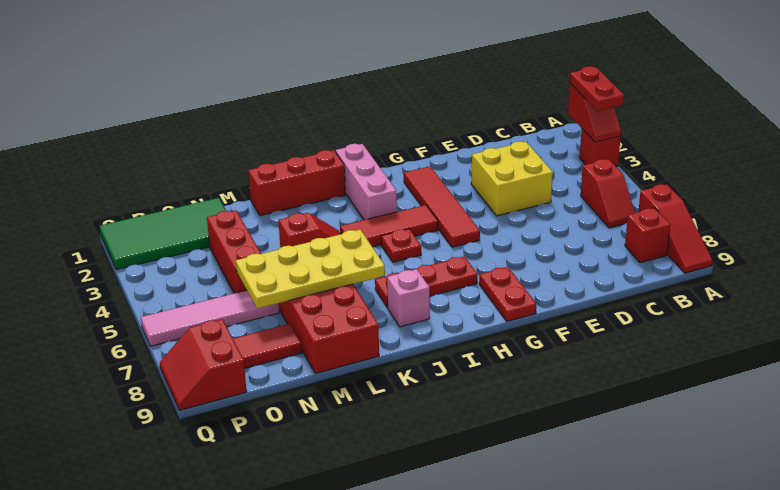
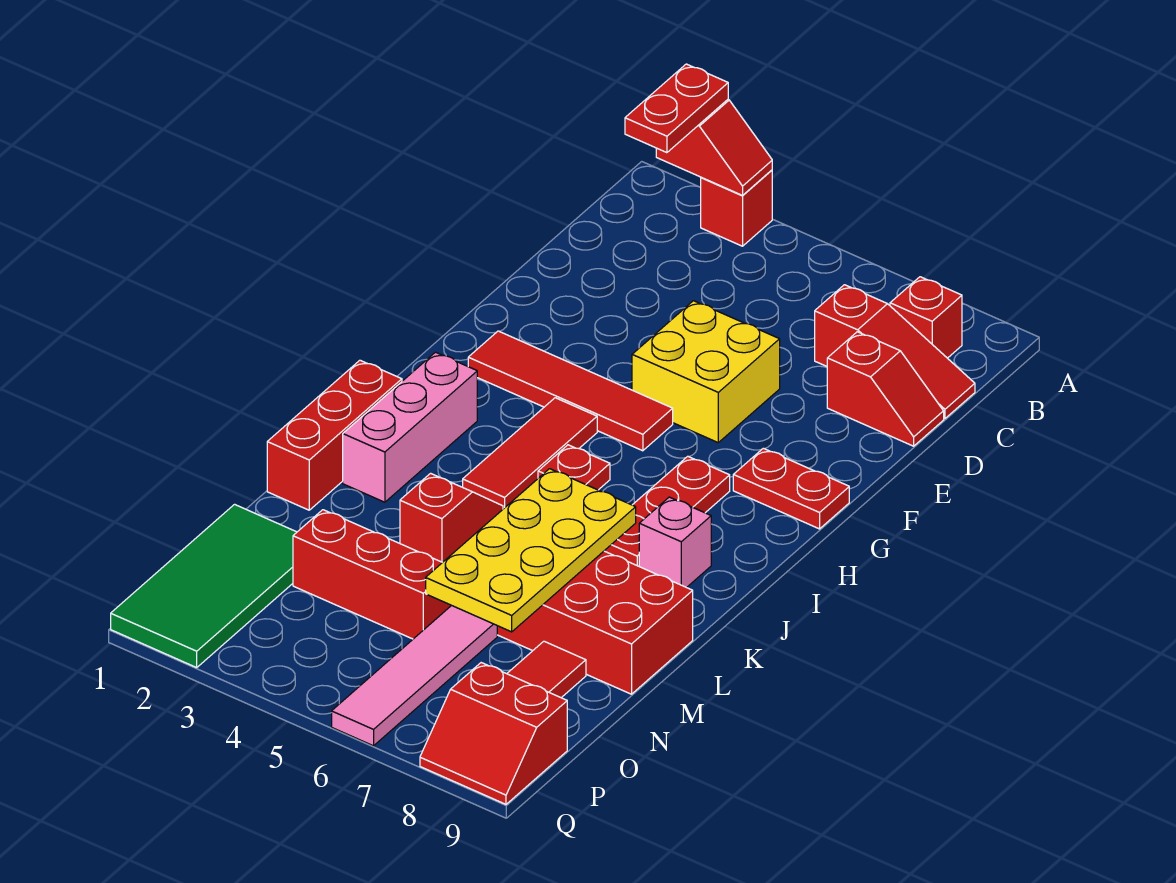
red plate A2:A3 level 3 -> red plate A2:B2 level 3
red slope A7:A9 level 1 top 7 -> red slope C7:C9 level 1 top 7
red slope B5:B6 level 1 top 5 -> red slope D8:D9 level 1 top 8
yellow brick D3:E4 level 1 -> yellow brick E5:F6 level 1
pink brick I1:I3 level 1 -> pink brick I2:K2 level 1

